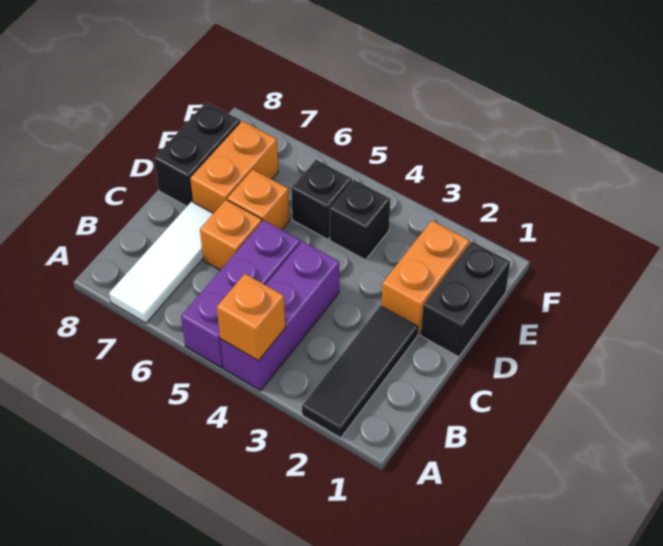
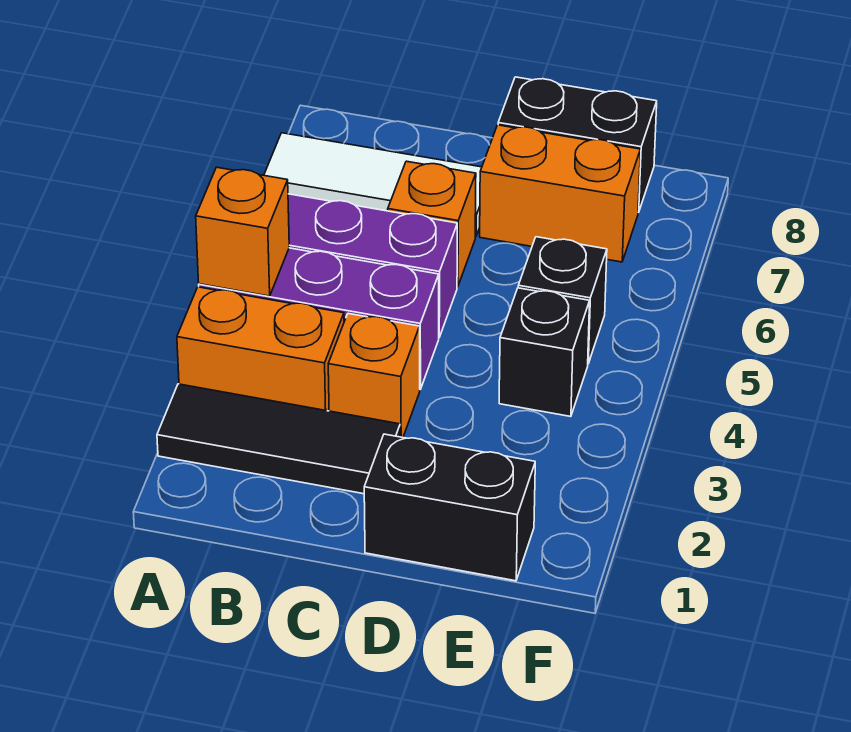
orange brick D2:E2 level 1 -> orange brick A3:B3 level 1
orange brick D6 level 1 -> orange brick C3 level 1

